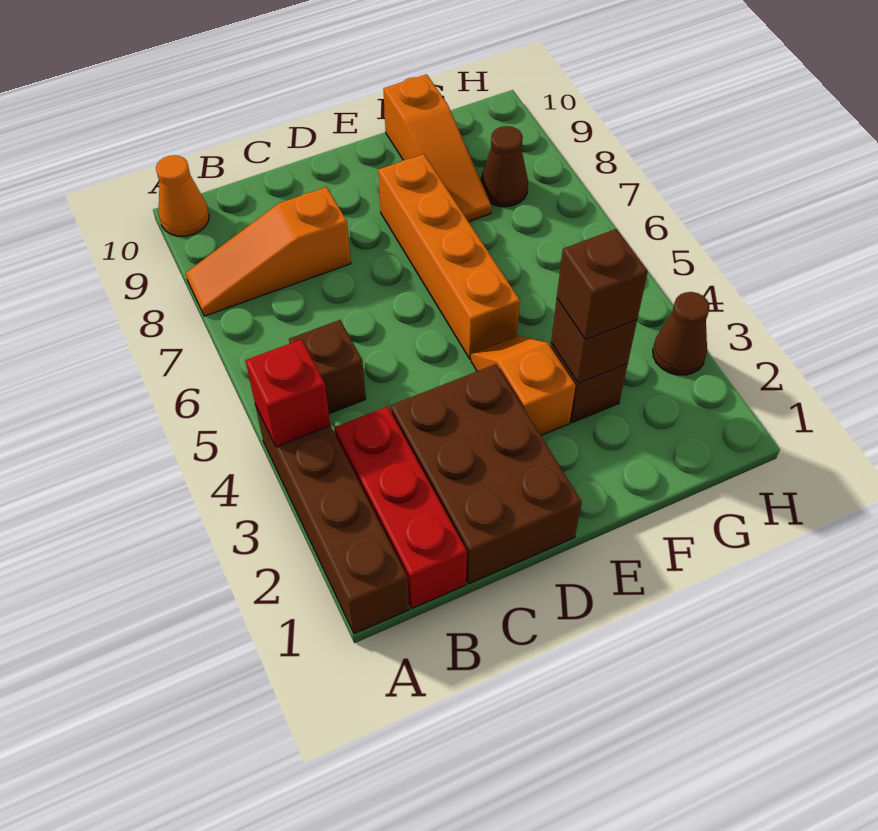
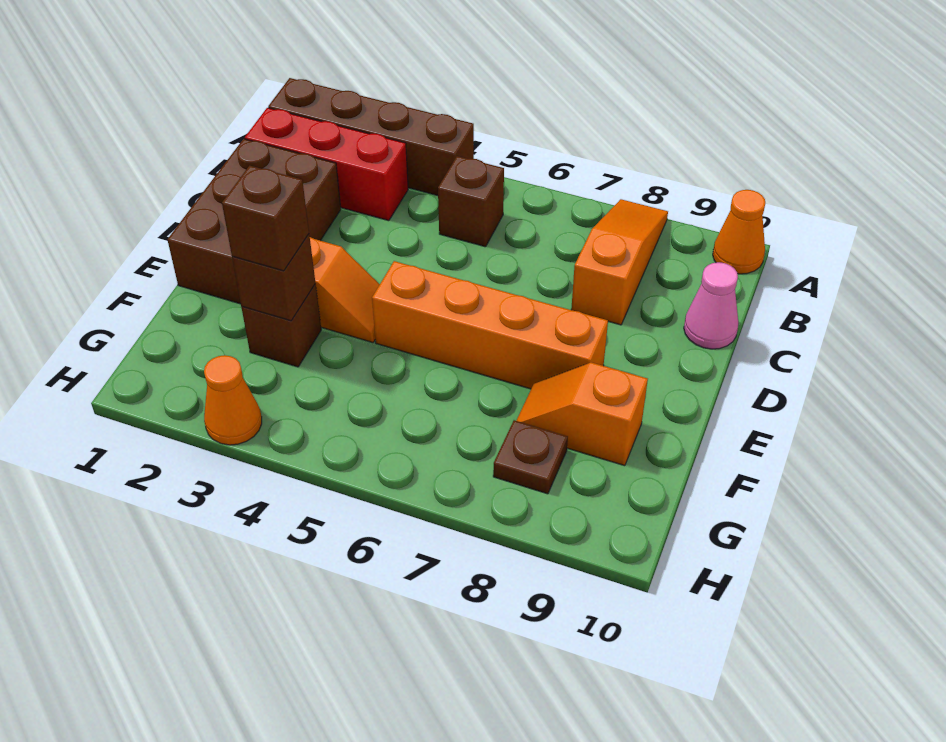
red brick A4 level 2 -> none
brown brick C1:D3 level 1 -> brown brick C1:E2 level 1
none -> pink cone C10 level 1
orange slope F8:F10 level 1 top 10 -> orange slope F8:F9 level 1 top 9
brown cone G8 level 1 -> brown plate G8 level 1
brown cone H3 level 1 -> orange cone H3 level 1

